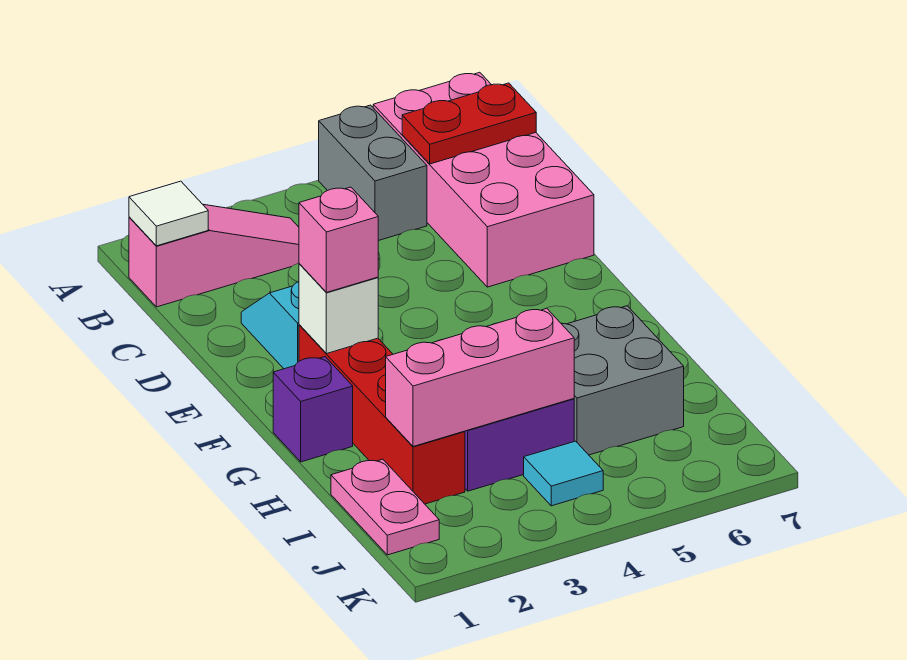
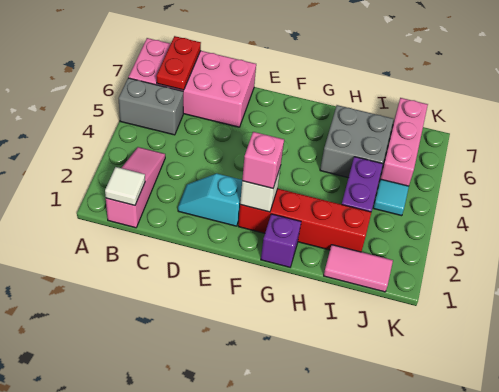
pink plate I1:J1 level 1 -> pink tile I1:J1 level 1
pink brick I2:I4 level 2 -> pink brick J5:J7 level 1

